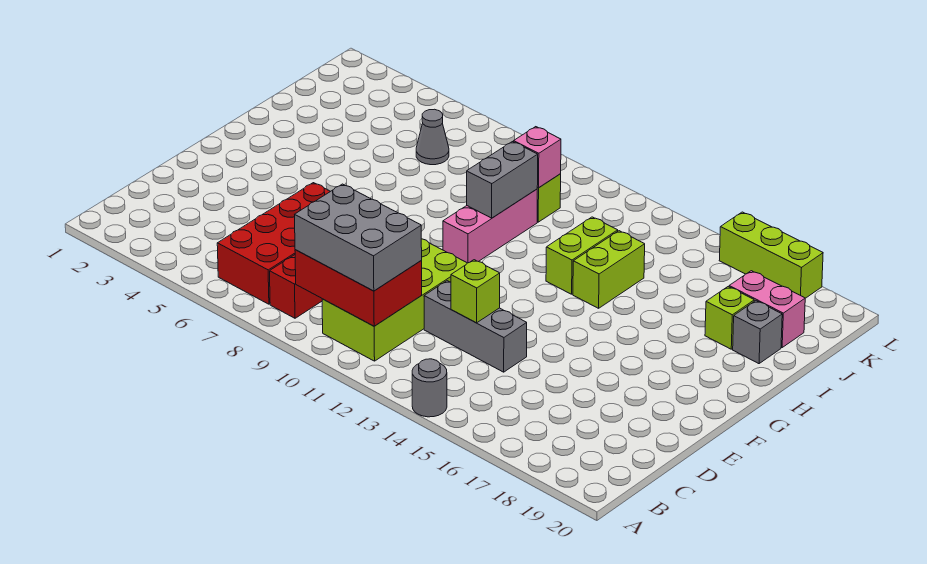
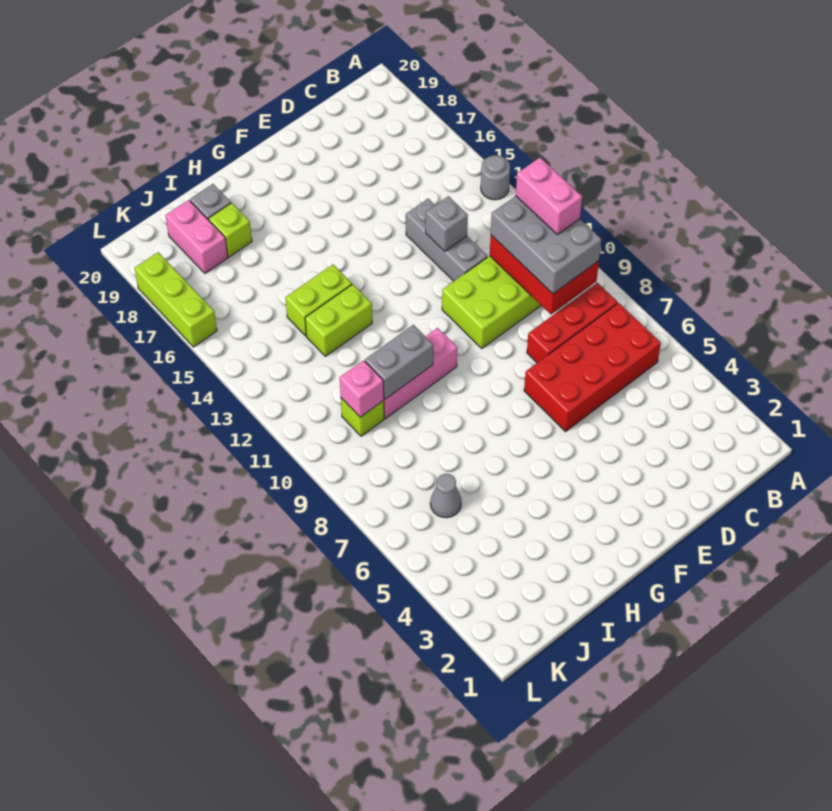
none -> pink brick B10:B11 level 4
lime brick D13 level 2 -> grey brick D13 level 2

